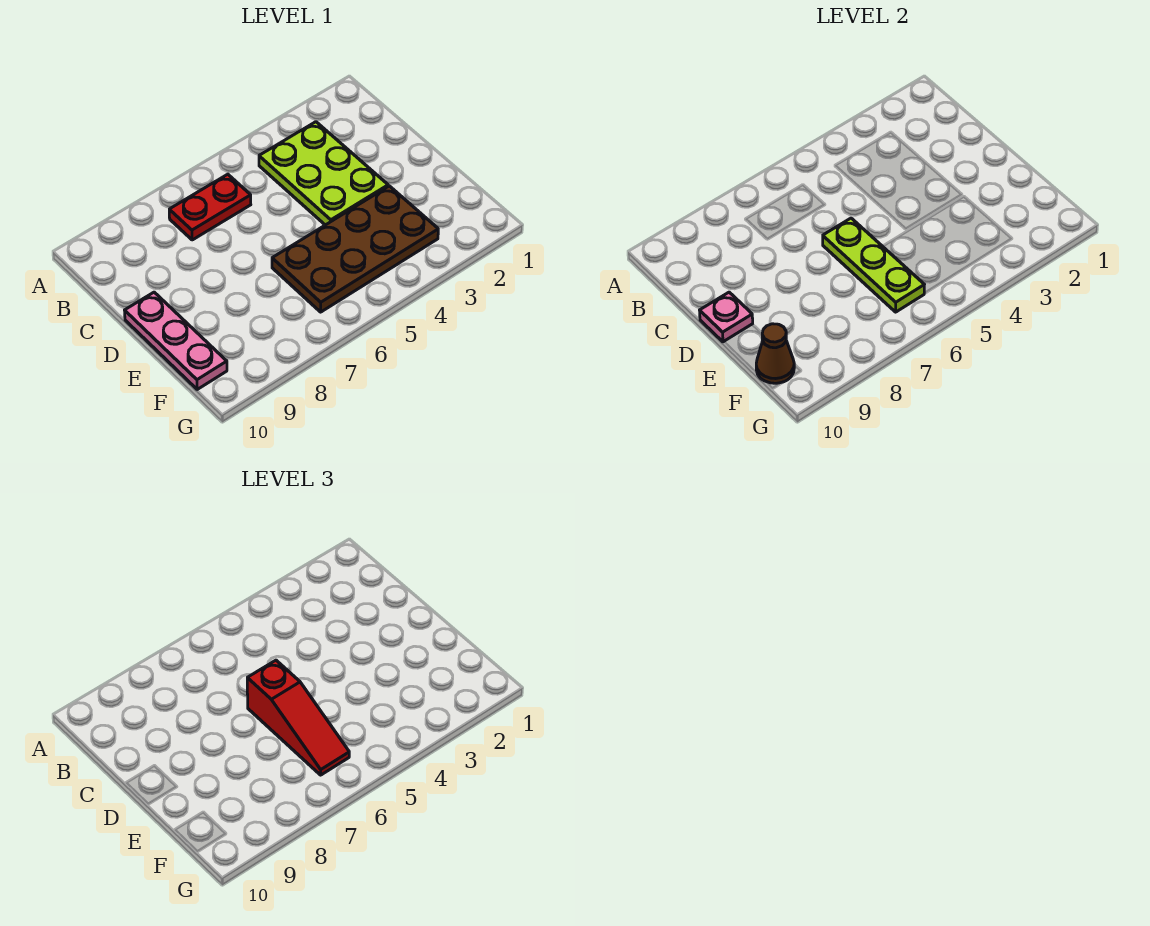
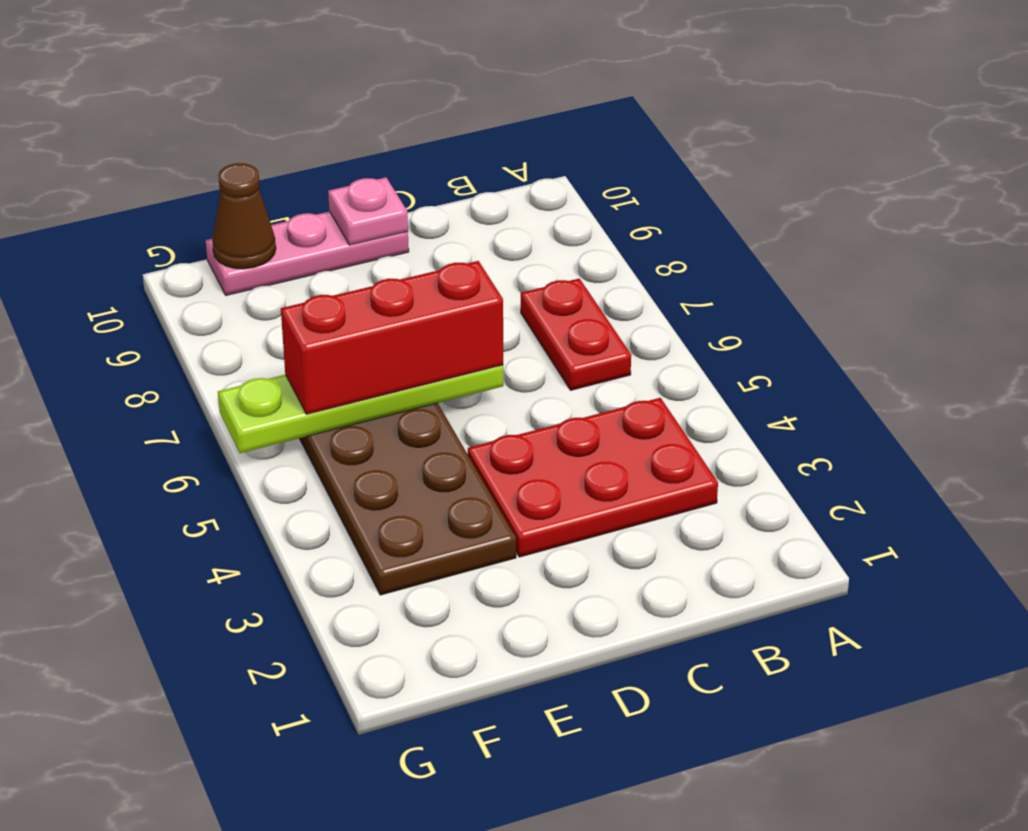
lime plate B3:D4 level 1 -> red plate B3:D4 level 1
lime plate D6:F6 level 2 -> lime plate D6:G6 level 2
red slope D6:F6 level 3 top D -> red brick D6:F6 level 3

